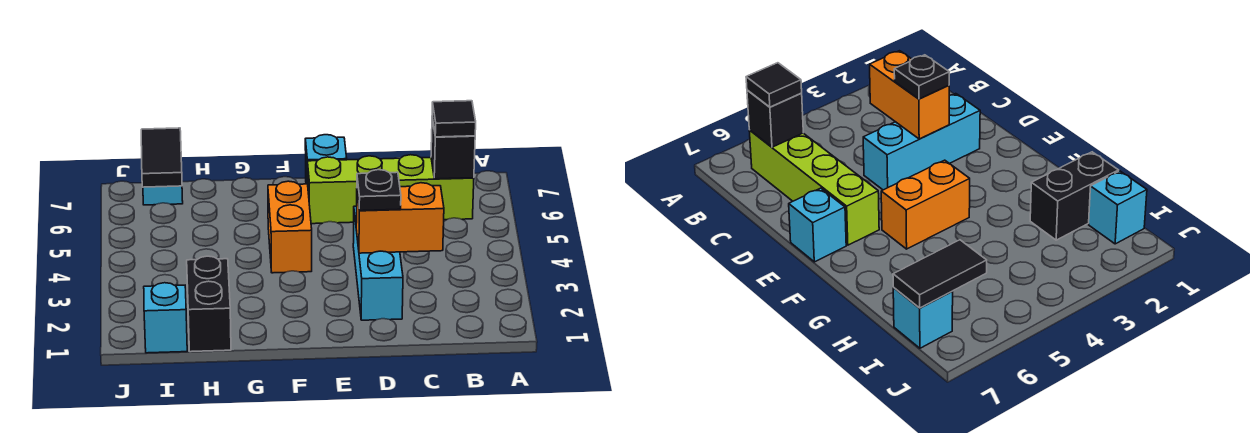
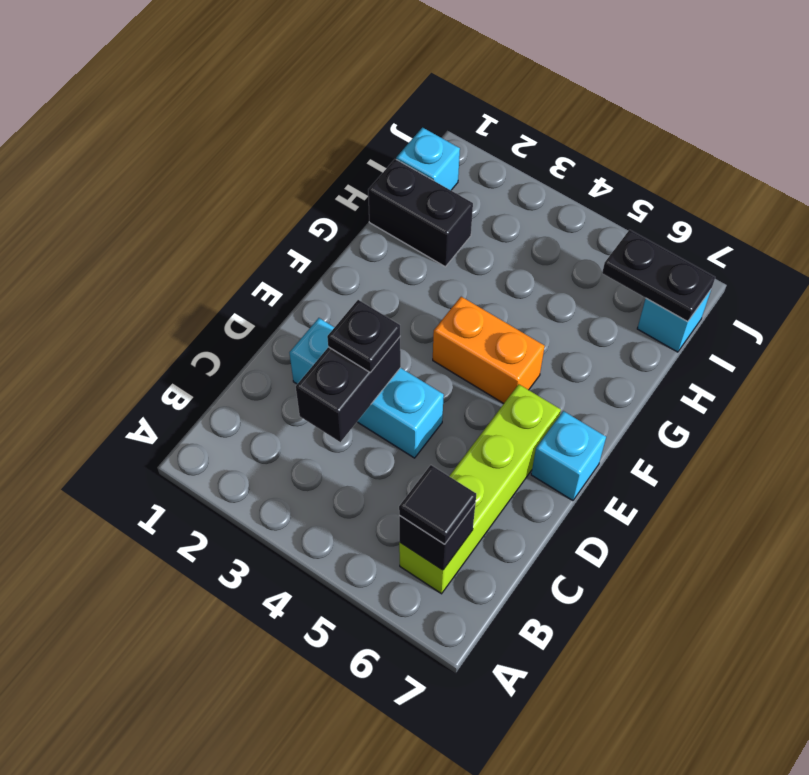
orange brick C3:D3 level 2 -> black brick C3:D3 level 2
black tile I6:I7 level 2 -> black plate I6:I7 level 2

